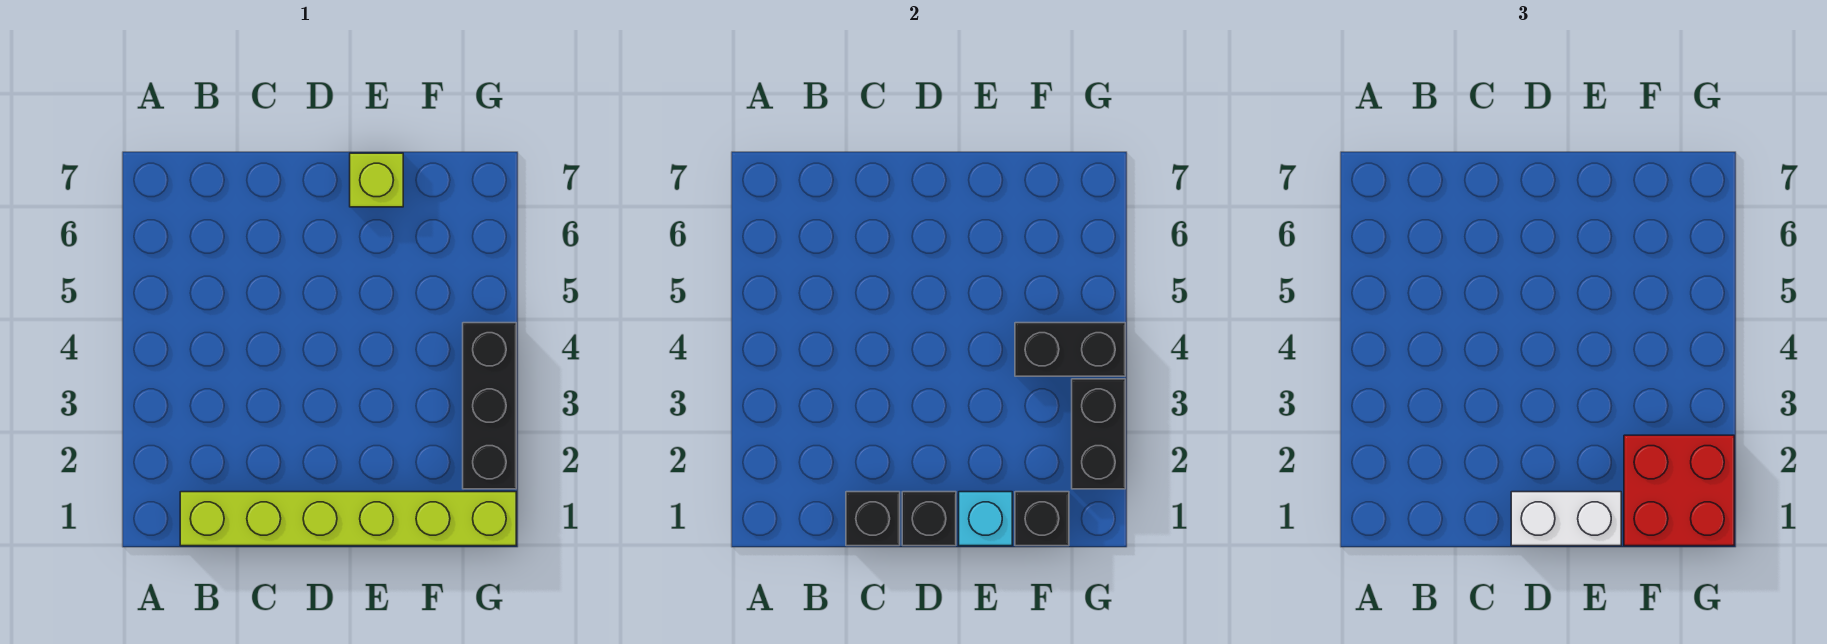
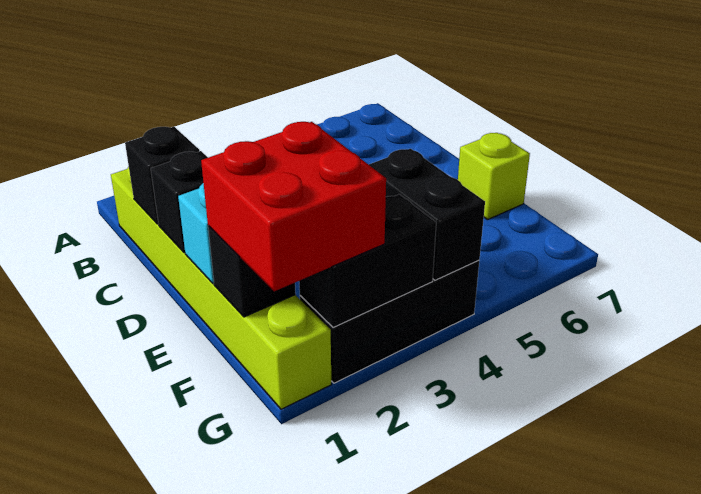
white brick D1:E1 level 3 -> none

